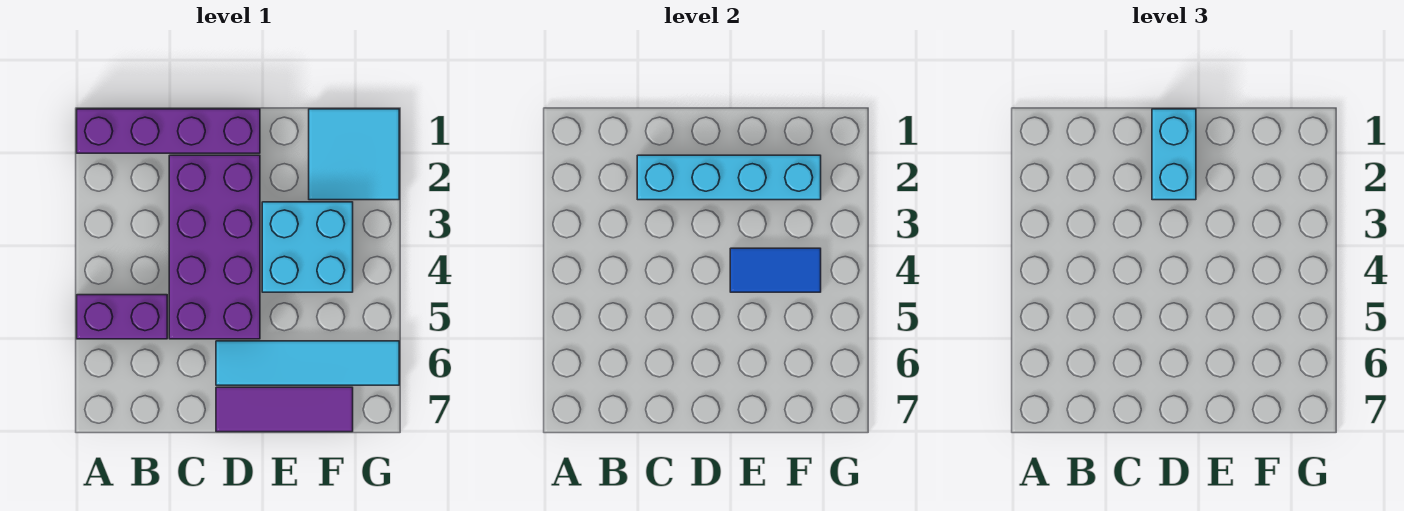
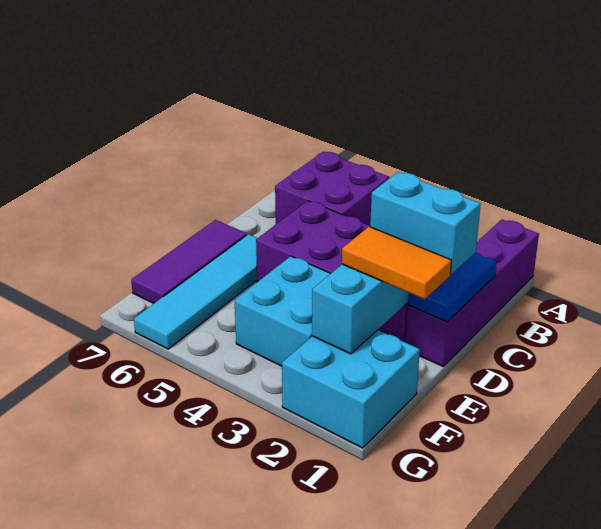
purple brick A5:B5 level 1 -> purple brick A5:B6 level 1
none -> orange tile E1:E2 level 3
blue tile E4:F4 level 2 -> blue tile C1:D1 level 2
cyan tile F1:G2 level 1 -> cyan brick F1:G2 level 1

